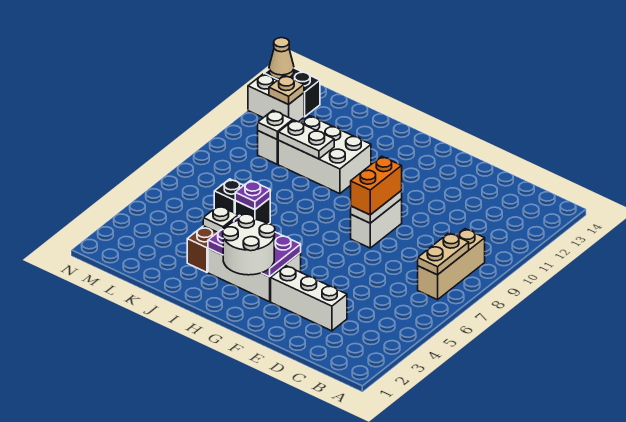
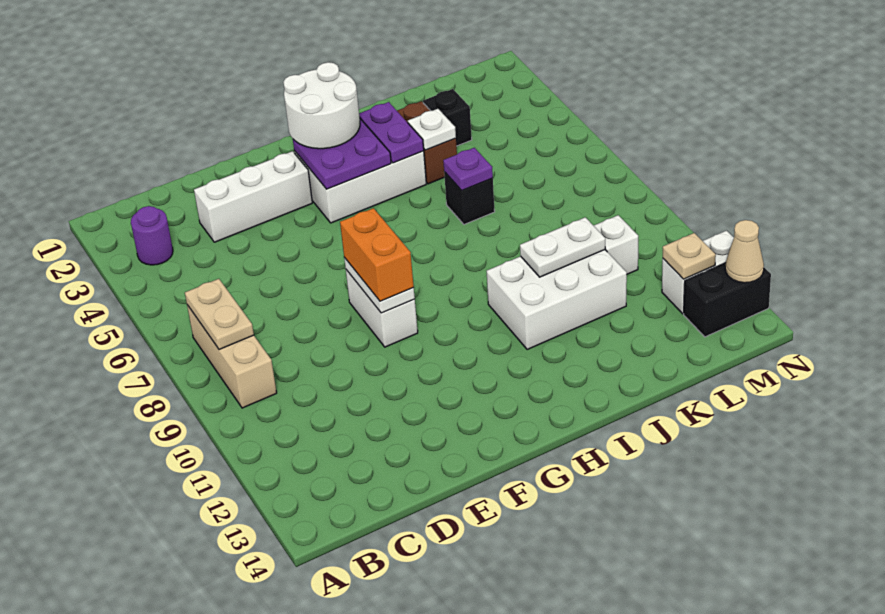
none -> purple round brick B3 level 1
black brick K6 level 1 -> black brick K3 level 1
white plate L10 level 2 -> none

